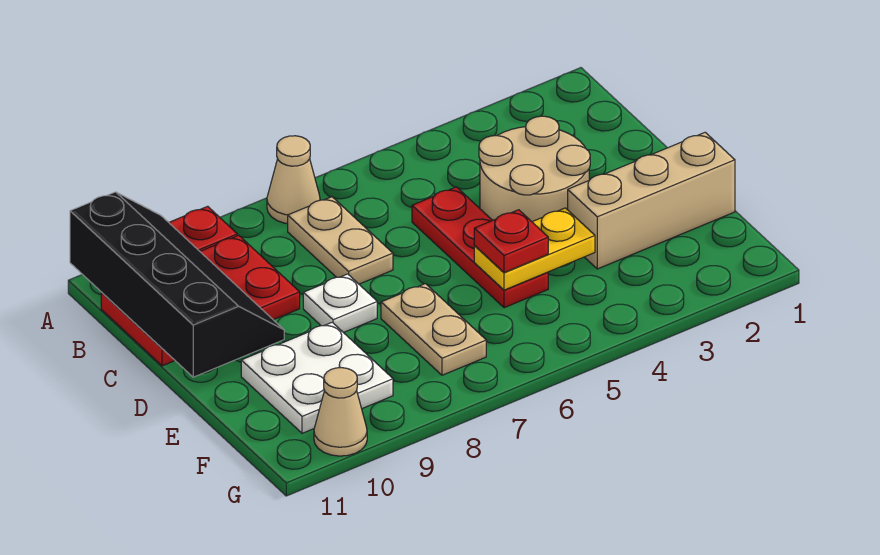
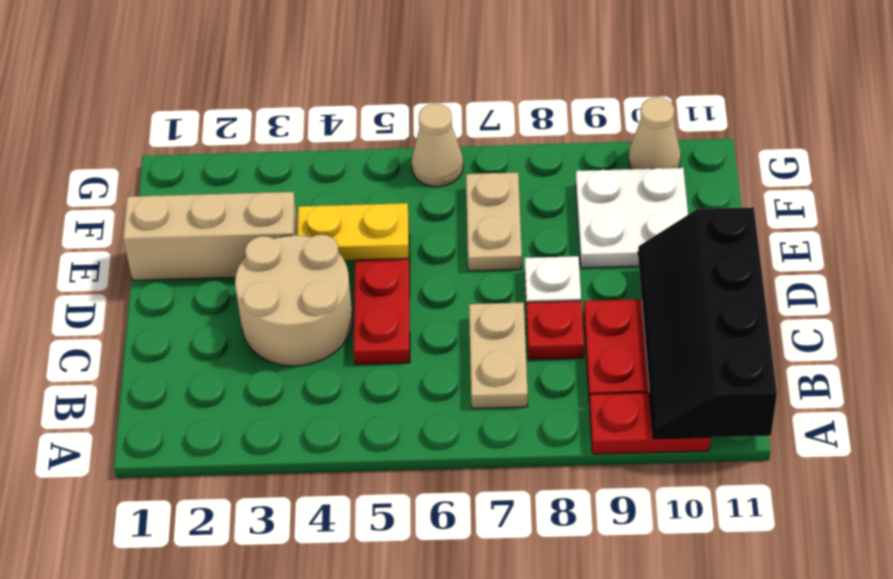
tan cone A7 level 1 -> tan cone G6 level 1
red plate E5 level 3 -> red plate C8 level 1

